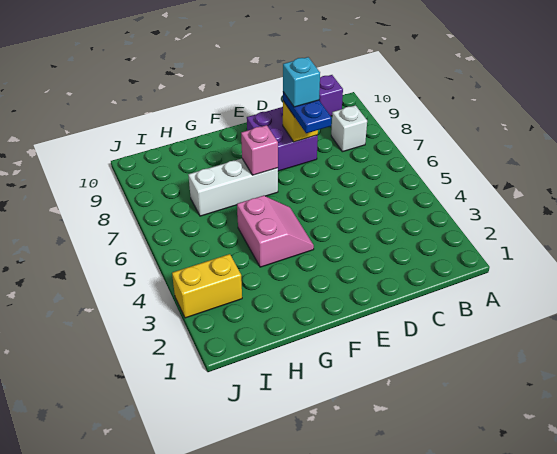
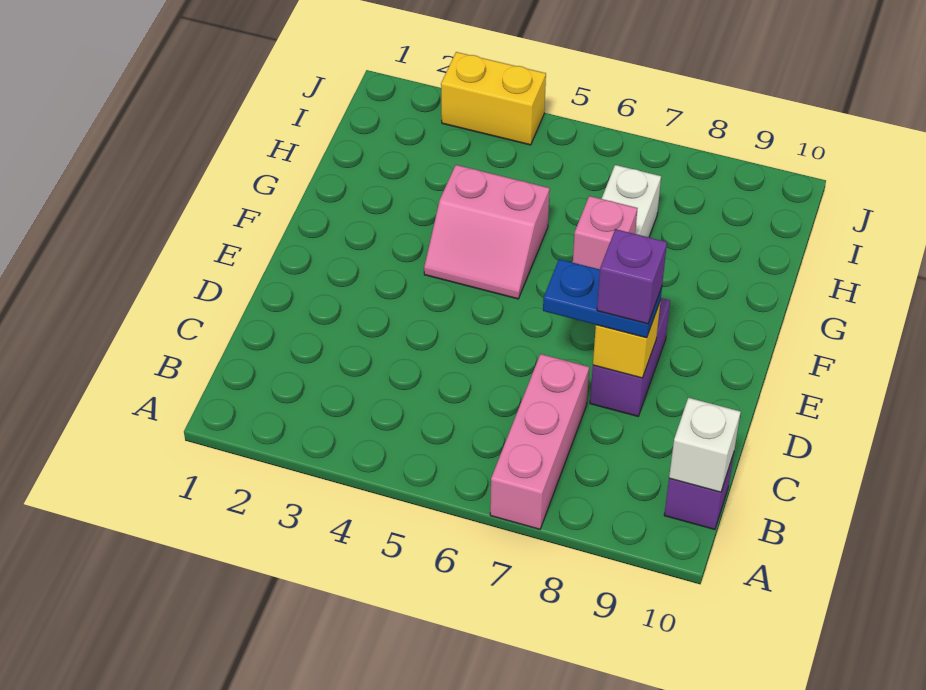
none -> pink brick A7:C7 level 1
white brick B8 level 1 -> white brick B10 level 2
purple brick D8:E9 level 1 -> purple brick D8:E8 level 1
cyan brick D8 level 4 -> purple brick D8 level 4
yellow brick I3:J3 level 1 -> yellow brick J3:J4 level 1

